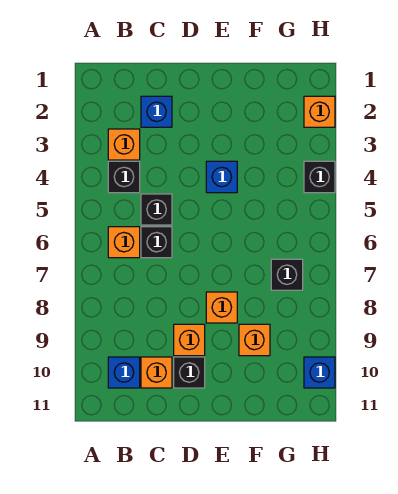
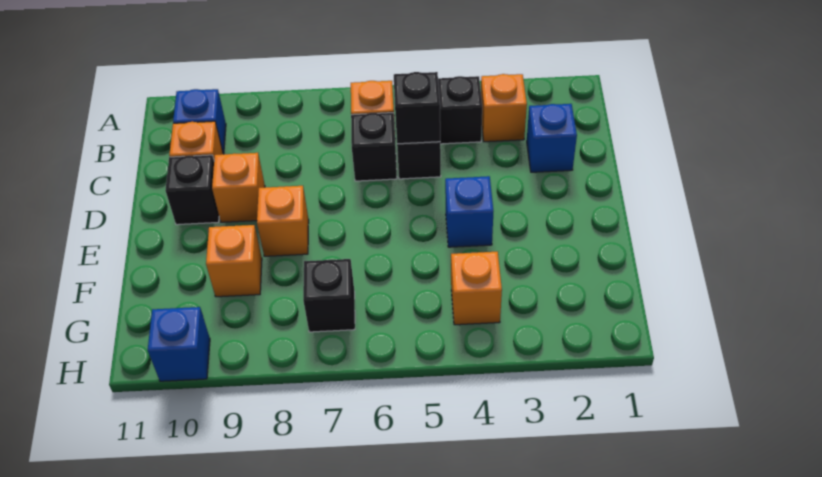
orange brick H2 level 1 -> orange brick G4 level 1
black brick H4 level 1 -> black brick C5 level 2

